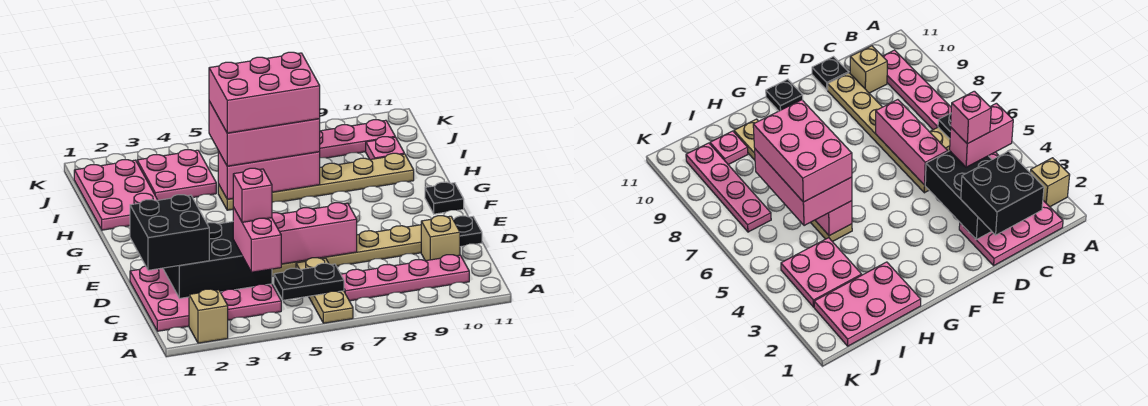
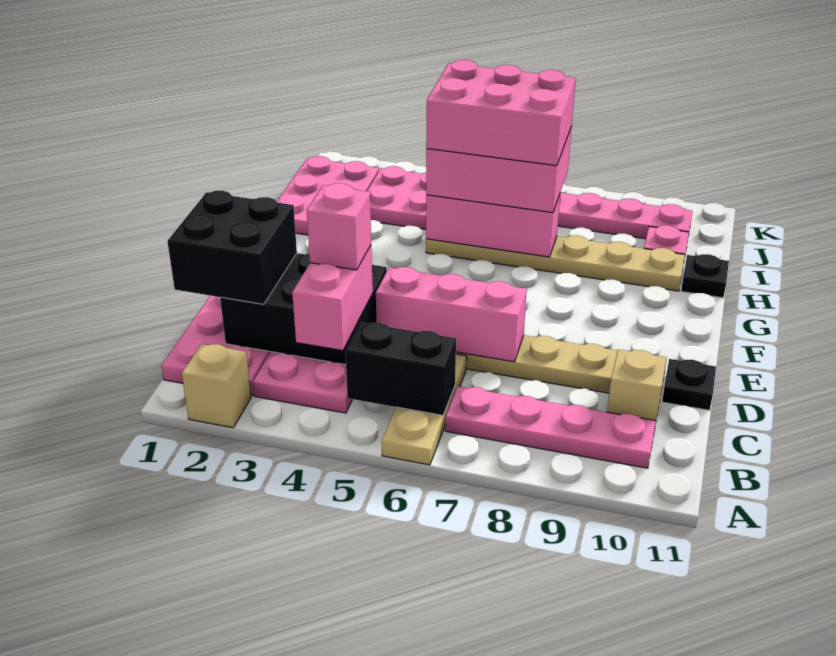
black plate B5:B6 level 2 -> black brick B5:B6 level 2
black plate F11 level 1 -> black plate H11 level 1

